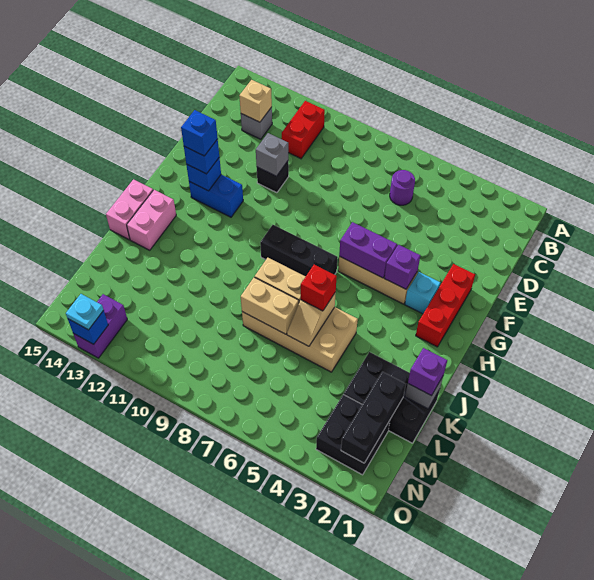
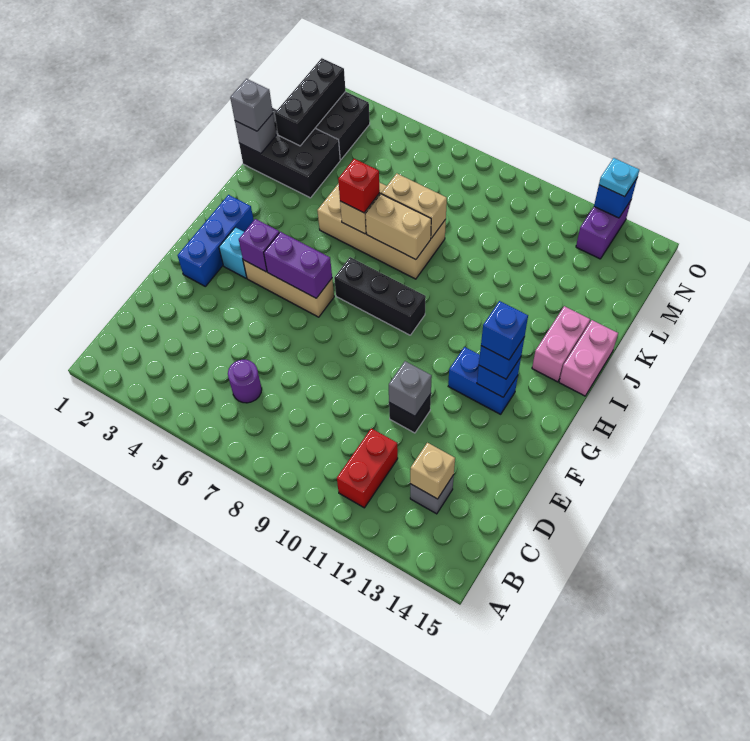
red brick F2:H2 level 1 -> blue brick F2:H2 level 1
purple brick K1 level 3 -> grey brick K1 level 3

